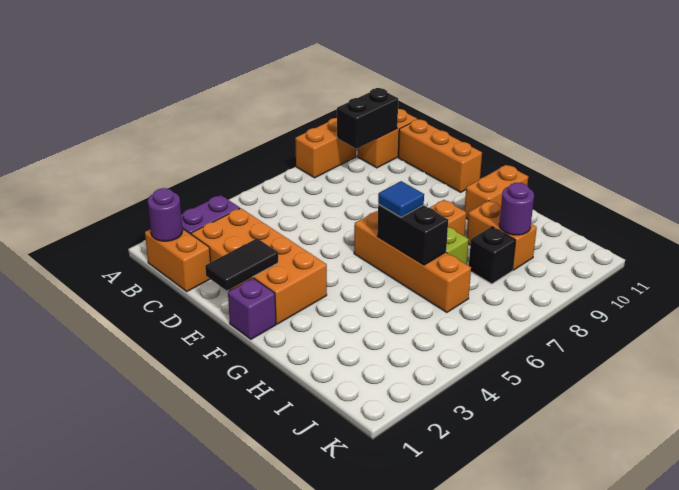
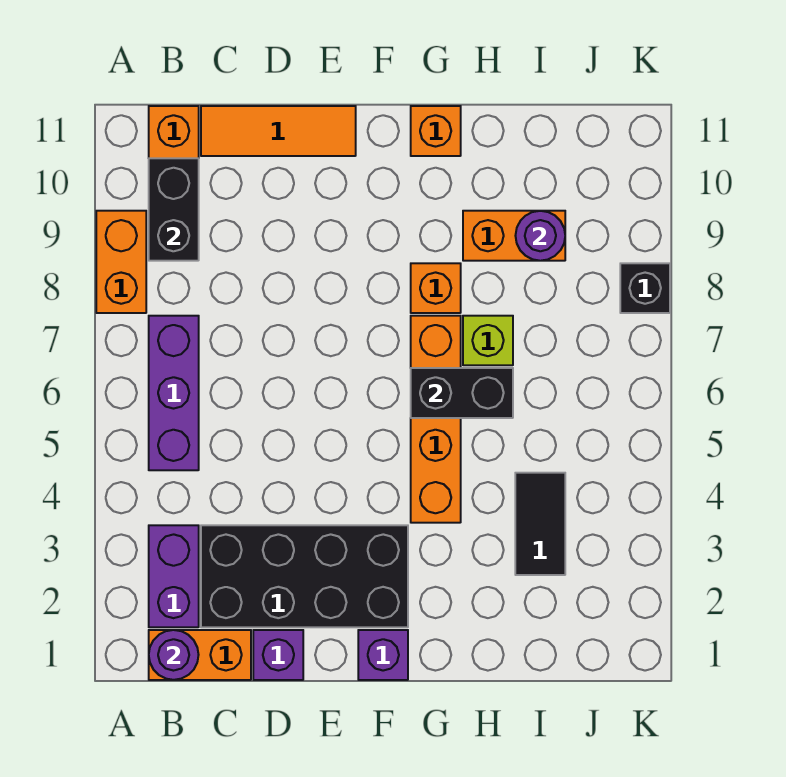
none -> purple brick B5:B7 level 1
orange brick C2:F3 level 1 -> black brick C2:F3 level 1
orange brick C11:E11 level 1 -> orange tile C11:E11 level 1
none -> purple brick D1 level 1
black tile E1:E2 level 2 -> black tile I3:I4 level 1
orange brick F6:I6 level 1 -> orange brick G4:G7 level 1
blue tile G6 level 3 -> none
orange brick G10:G11 level 1 -> orange brick G11 level 1
black brick I8 level 1 -> black brick K8 level 1

